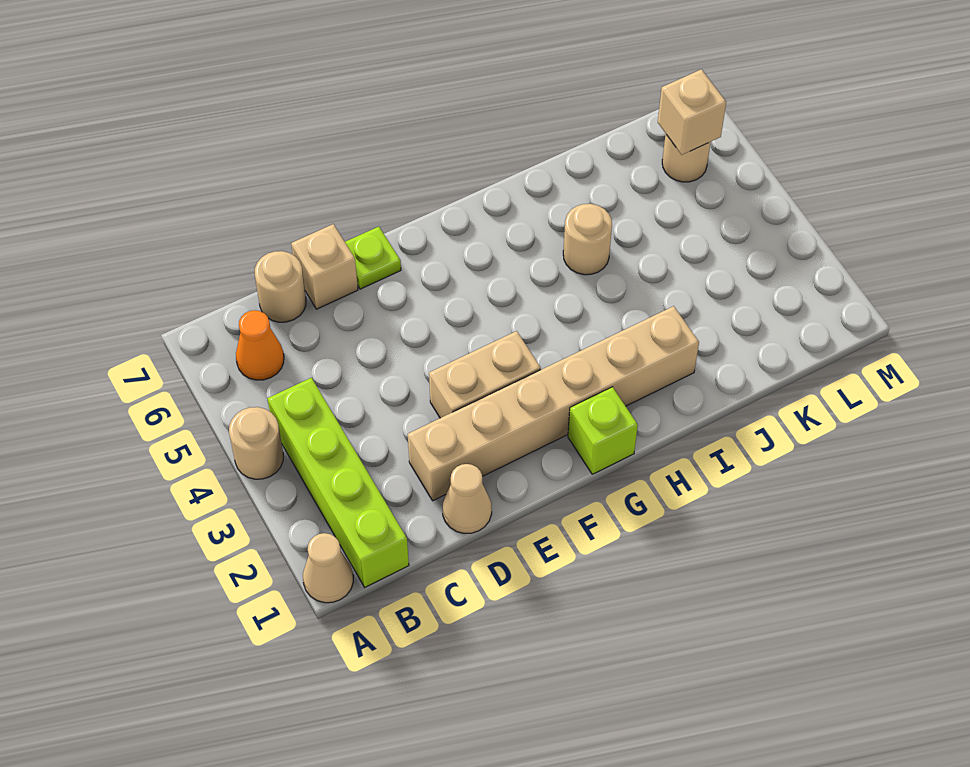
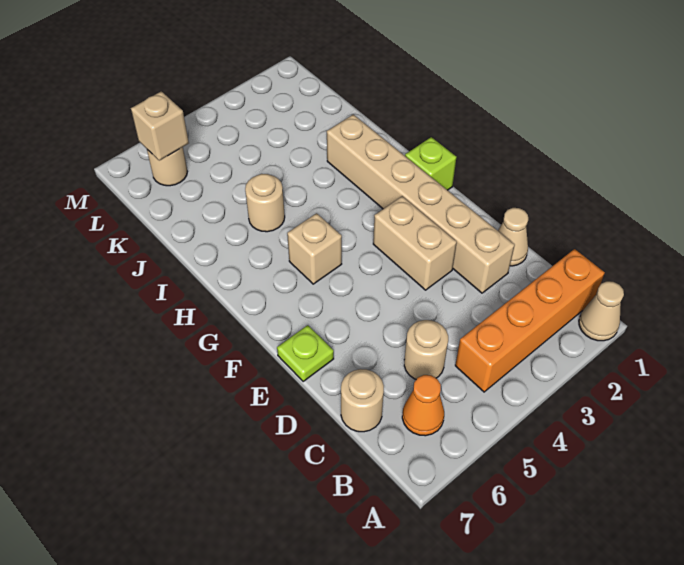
tan round brick A4 level 1 -> tan round brick C5 level 1
lime brick B1:B4 level 1 -> orange brick B1:B4 level 1
tan brick D7 level 1 -> tan brick G5 level 1

